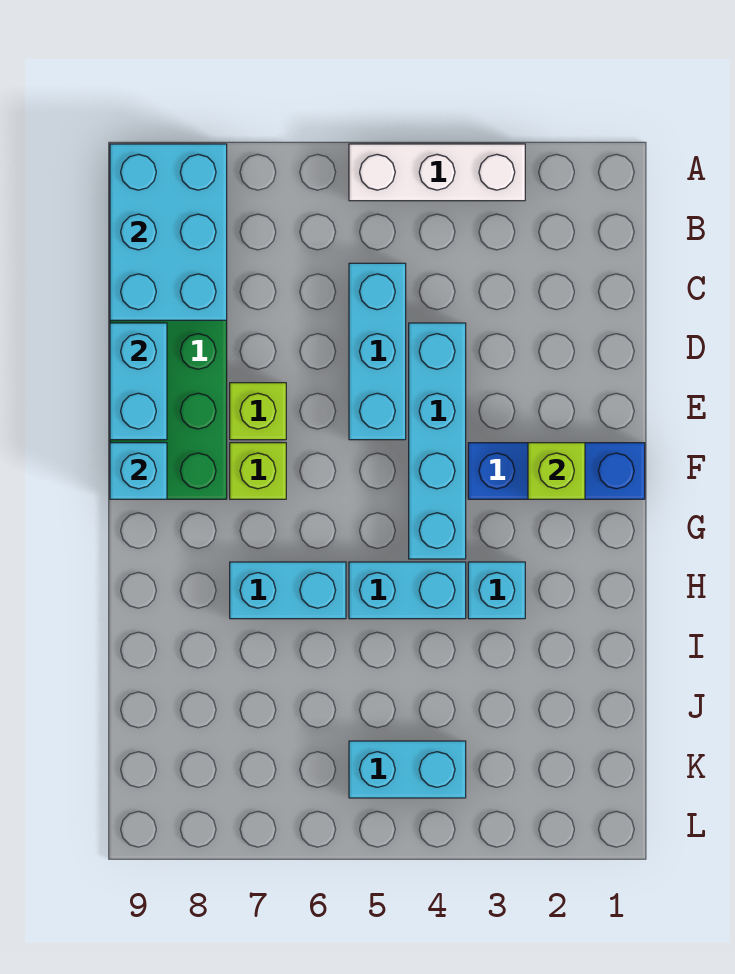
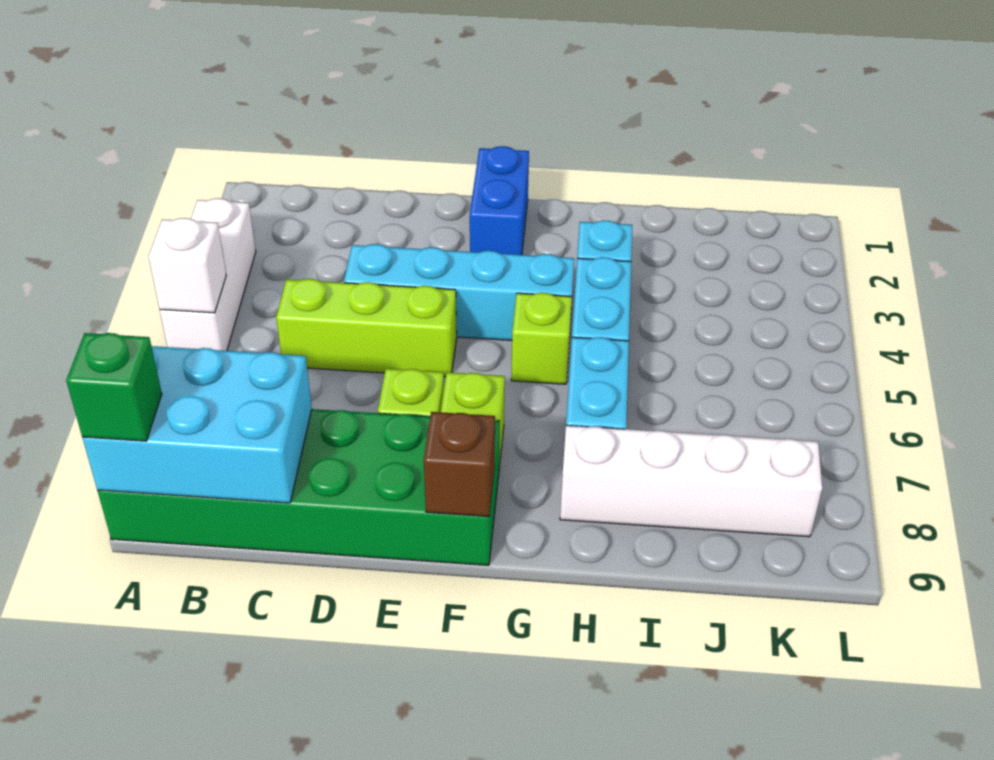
none -> white brick A5 level 2
none -> green brick A9 level 3
cyan brick C5:E5 level 1 -> lime brick C5:E5 level 1
cyan brick D9:E9 level 2 -> none
blue brick F1:F3 level 1 -> blue brick F1:F2 level 1
lime brick F2 level 2 -> lime brick G5 level 1
cyan brick F9 level 2 -> brown brick F9 level 2
none -> white brick H8:K8 level 1
cyan brick K4:K5 level 1 -> none

